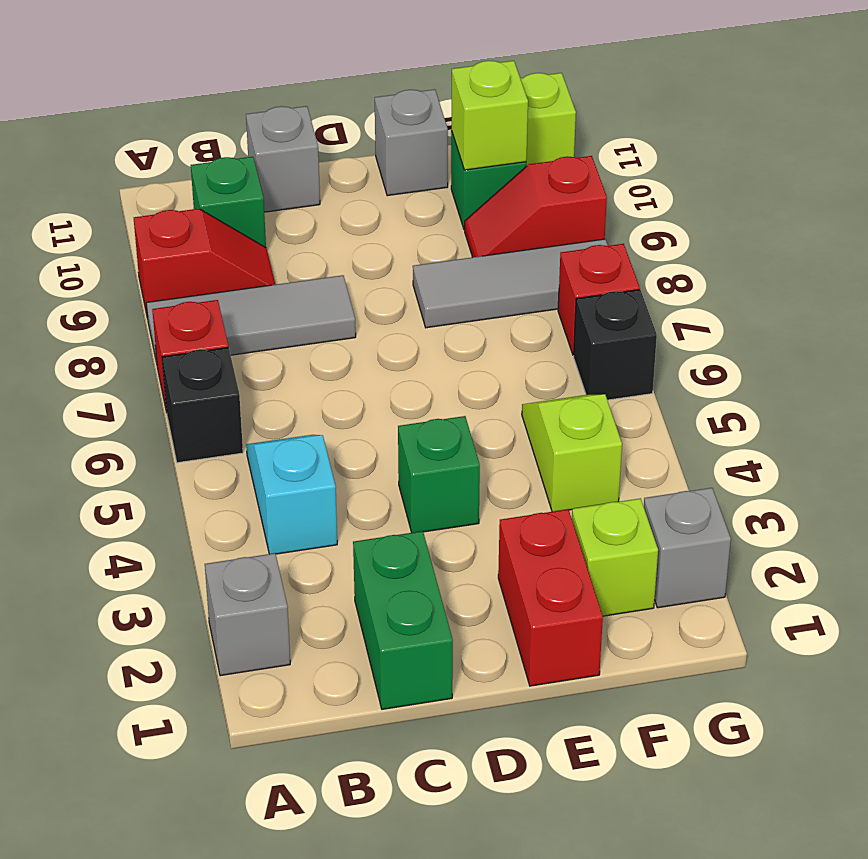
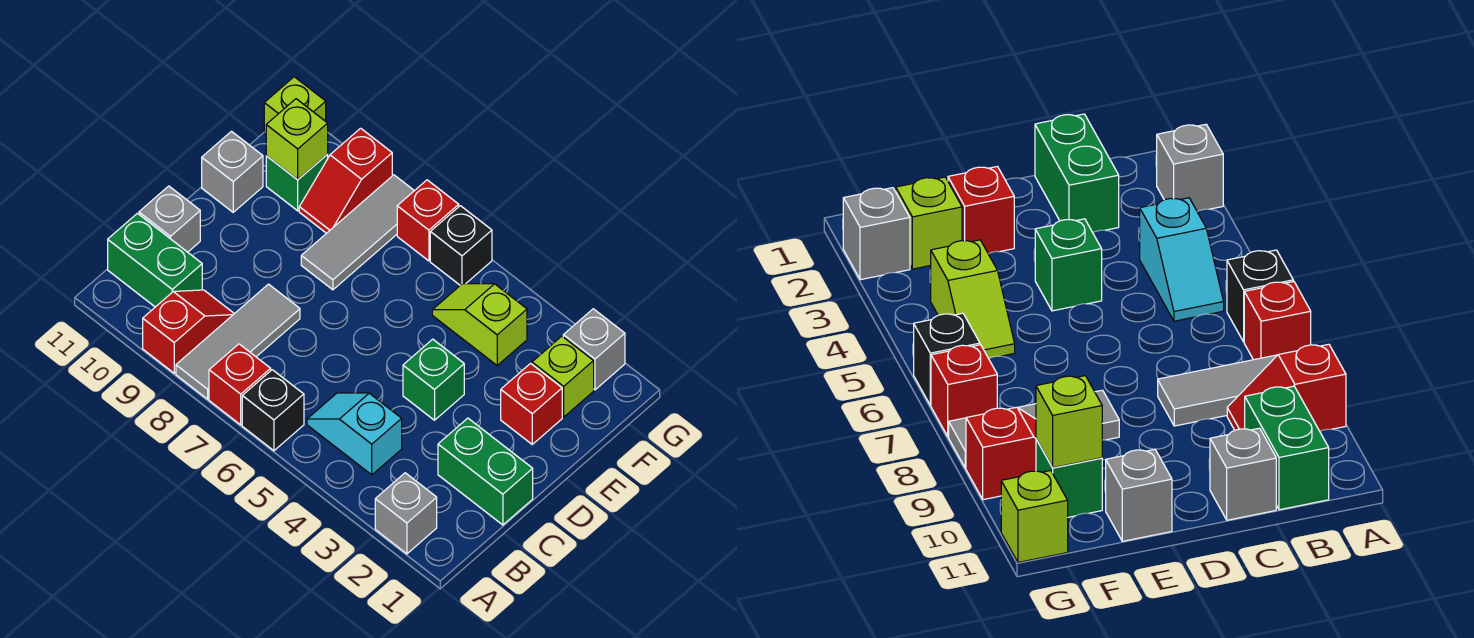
green brick B10 level 1 -> green brick B10:B11 level 1
red brick E1:E2 level 1 -> red brick E2 level 1

